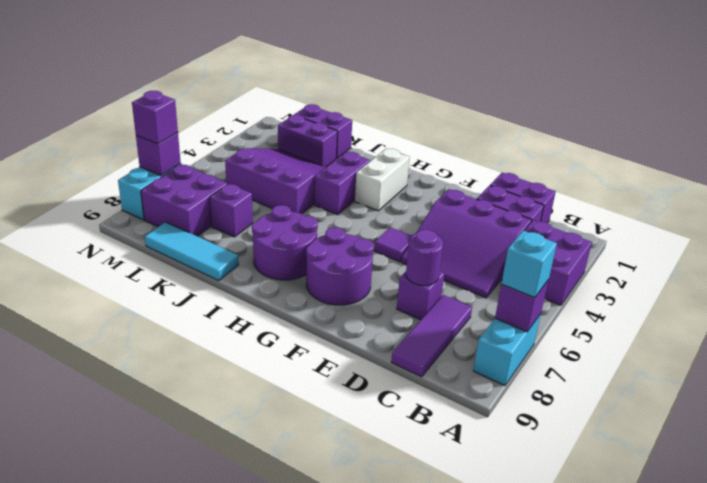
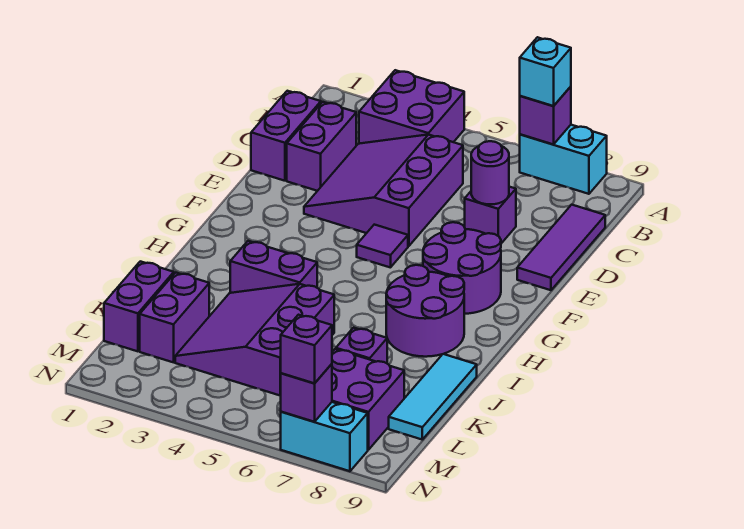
purple slope C3:E5 level 1 top 3 -> purple slope C3:E5 level 1 top 5
purple tile C7:C9 level 1 -> purple tile C9:E9 level 1
white brick H2:H3 level 1 -> none

